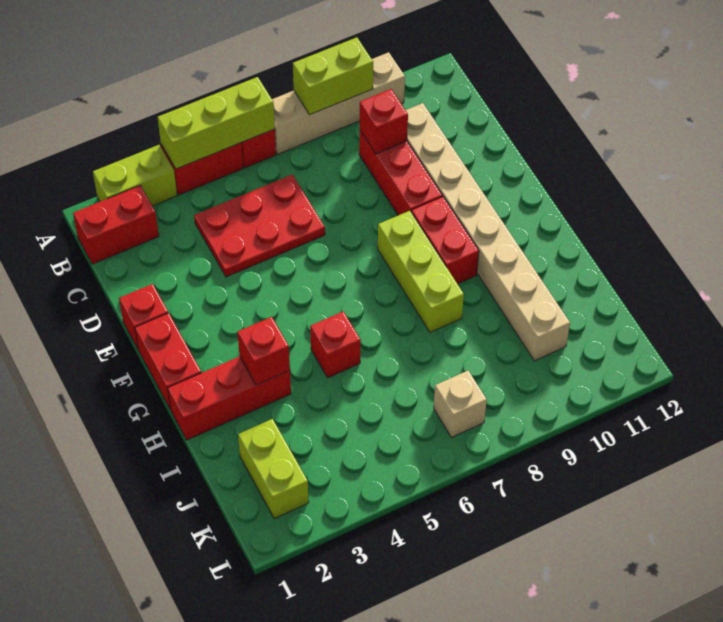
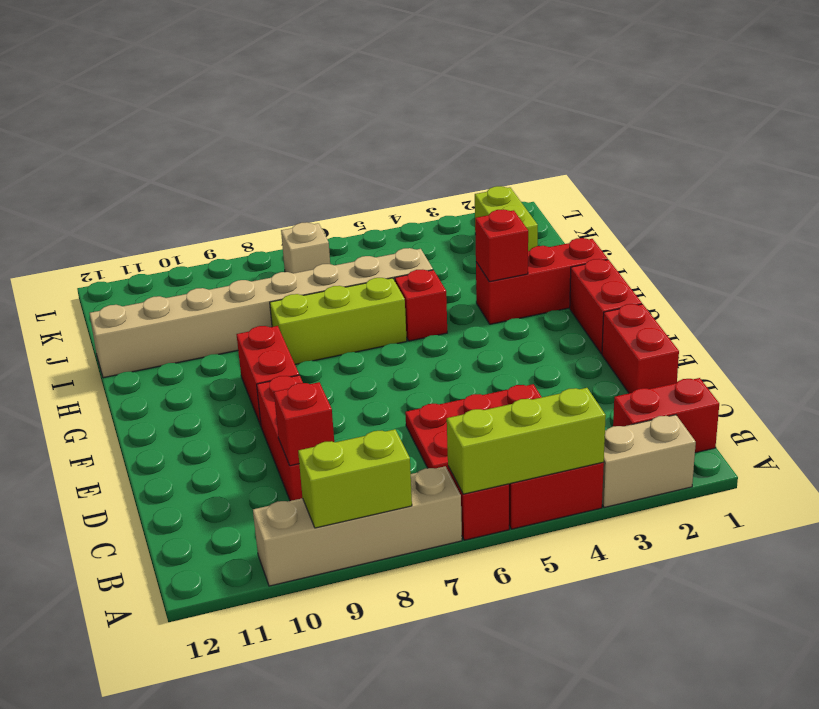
lime brick A2:A3 level 1 -> tan brick A2:A3 level 1
tan brick C10:J10 level 1 -> tan brick I5:I12 level 1
red brick E1 level 1 -> red brick D1:E1 level 1
lime brick F8:H8 level 1 -> lime brick H6:H8 level 1

